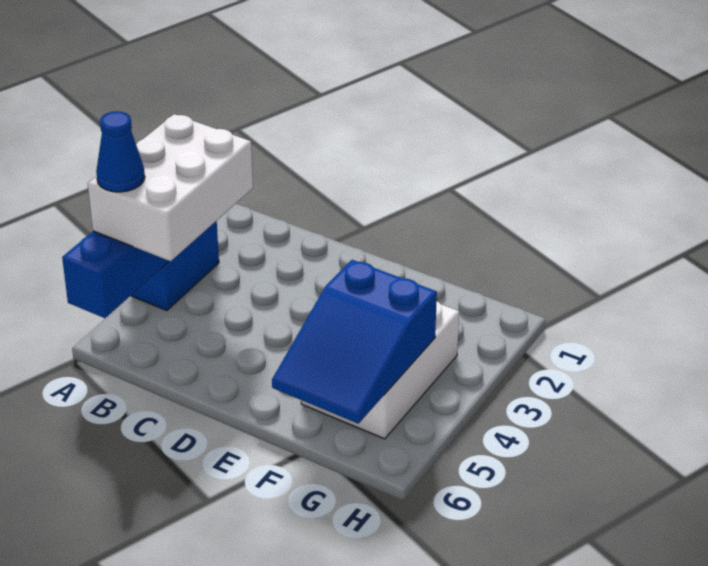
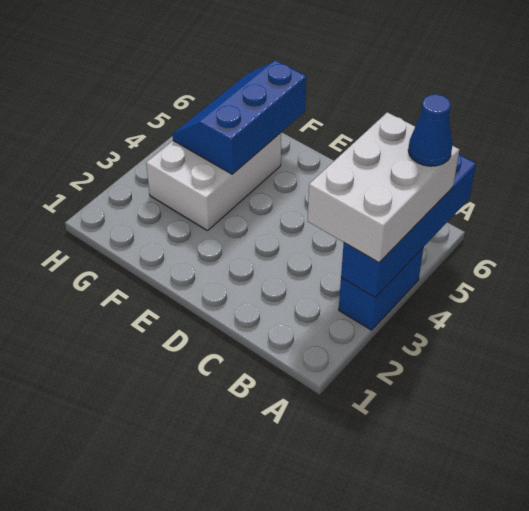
blue slope F4:G6 level 2 top 4 -> blue slope F4:G6 level 2 top F

